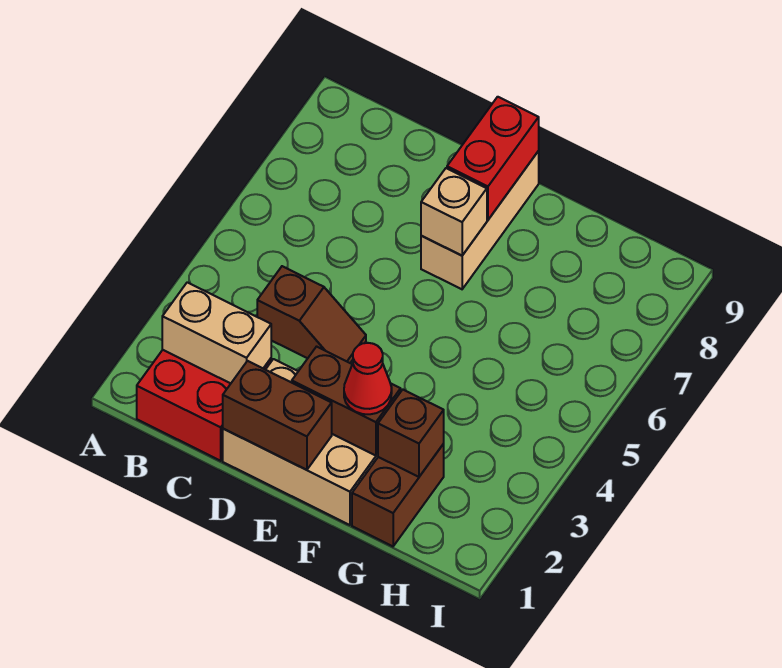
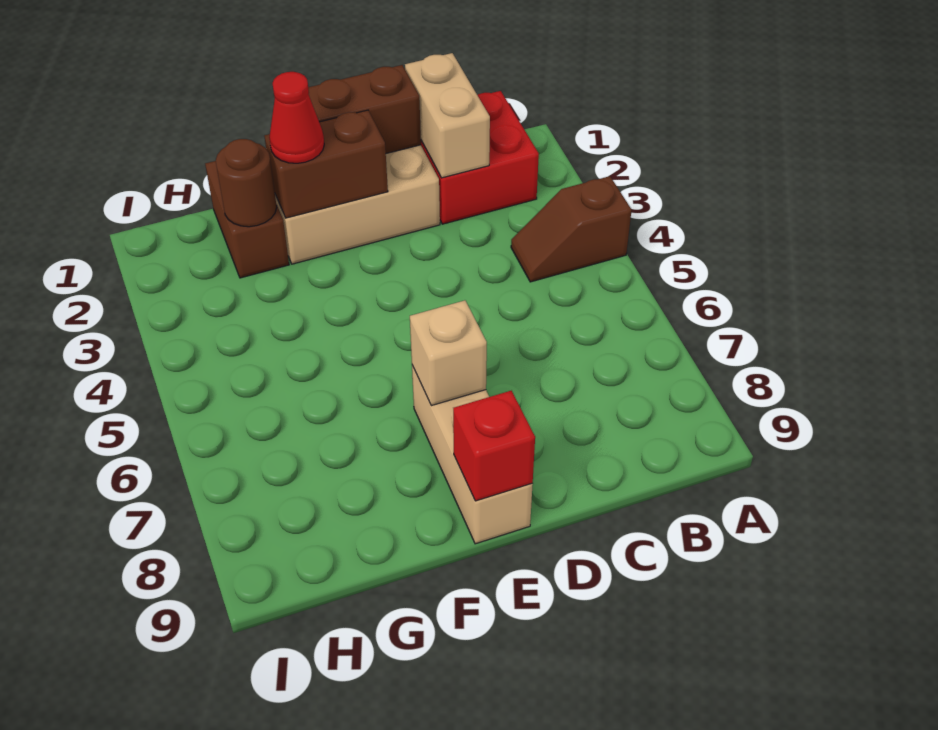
tan brick B2:C2 level 2 -> tan brick C1:C2 level 2
brown slope C4:D4 level 1 top C -> brown slope A4:B4 level 1 top A
red brick E8:E9 level 2 -> red brick E9 level 2
brown brick G2 level 2 -> brown round brick G2 level 2

